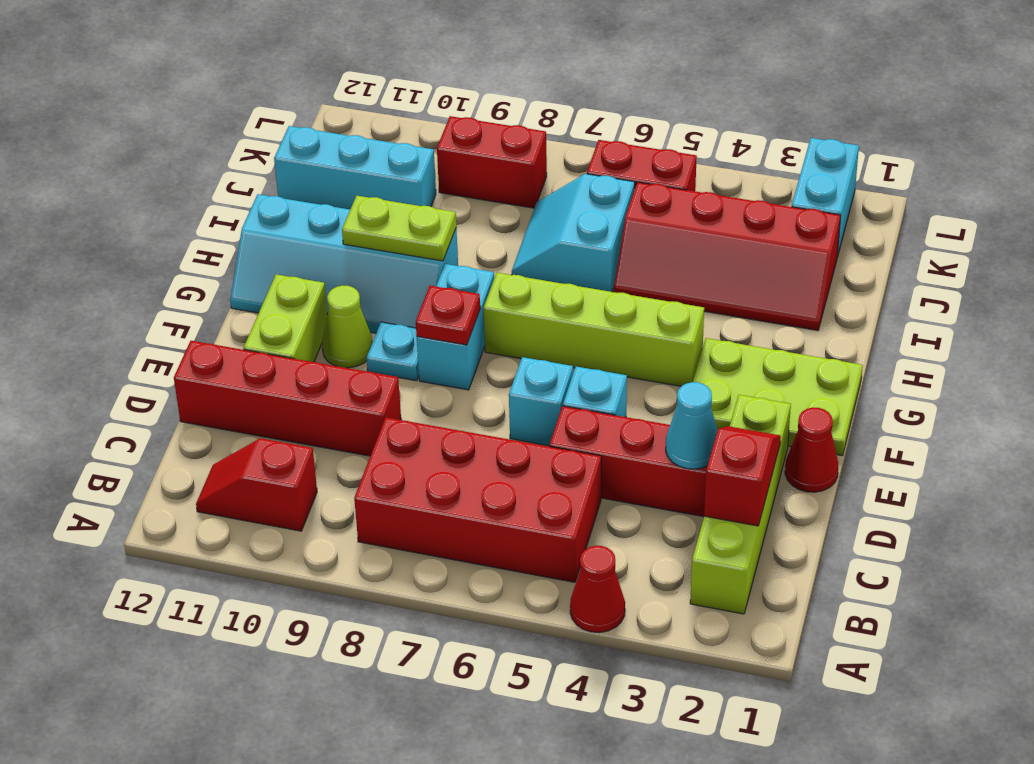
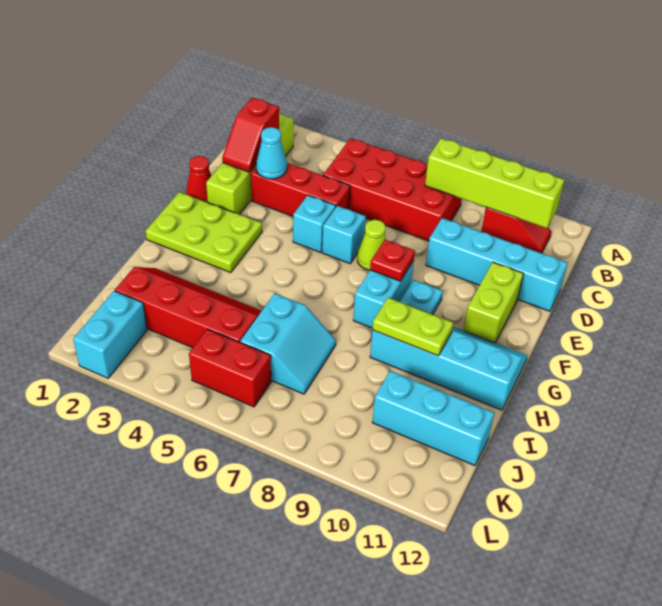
red cone A4 level 1 -> none
red brick D9:D12 level 1 -> cyan brick D9:D12 level 1
lime cone F10 level 1 -> lime cone E7 level 1
lime brick G4:G7 level 1 -> lime brick B8:B11 level 2
red brick K8:K9 level 1 -> none

